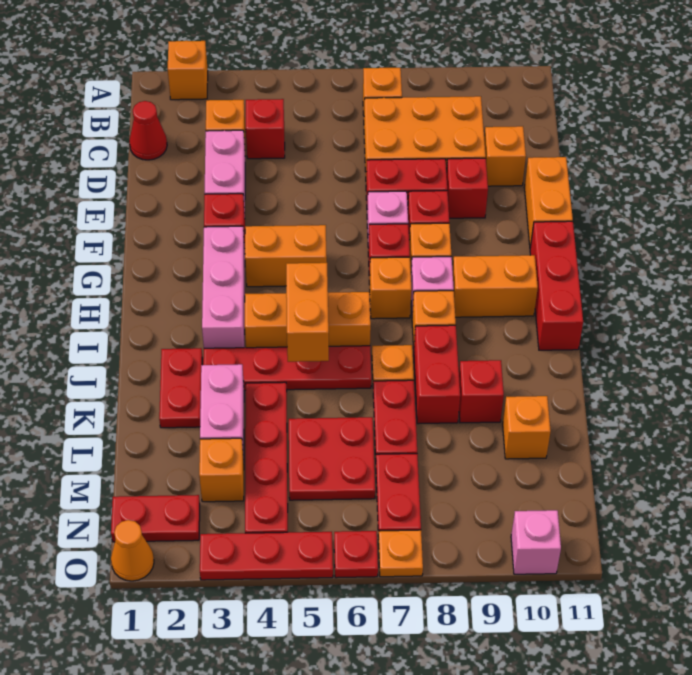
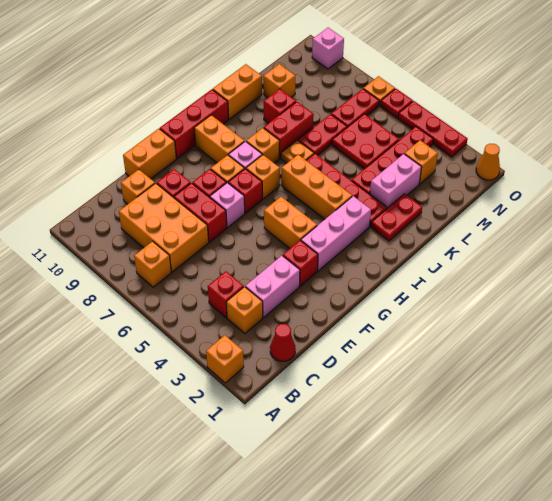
orange brick I5:J5 level 2 -> orange brick J11:K11 level 1
red plate N1:N2 level 1 -> none

